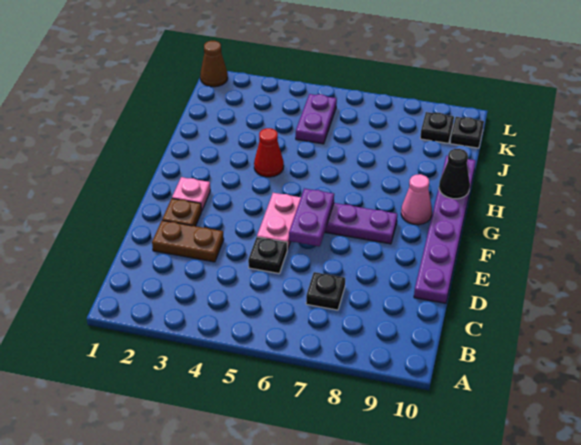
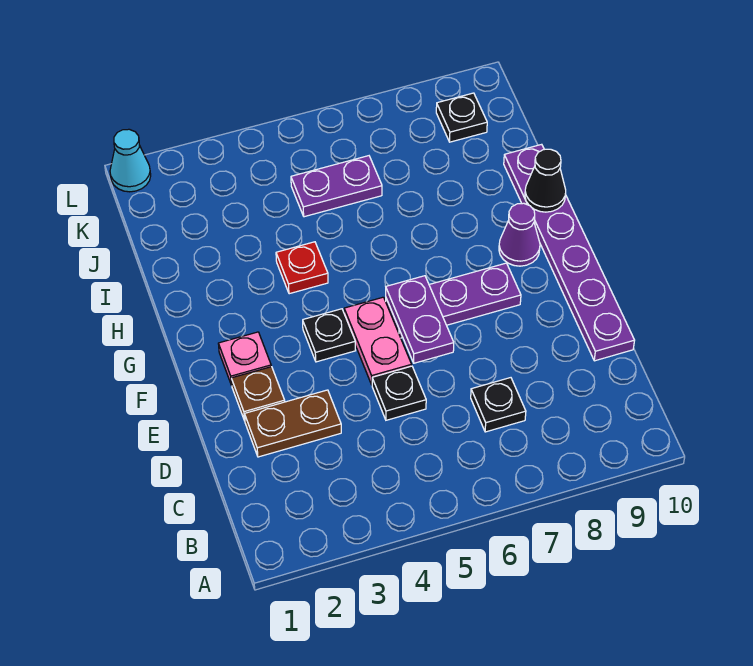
pink cone G9 level 1 -> purple cone G9 level 1
red cone H4 level 1 -> red plate H4 level 1
purple plate J5:K5 level 1 -> purple plate J5:J6 level 1
black plate K10 level 1 -> black plate F4 level 1
brown cone L1 level 1 -> cyan cone L1 level 1

